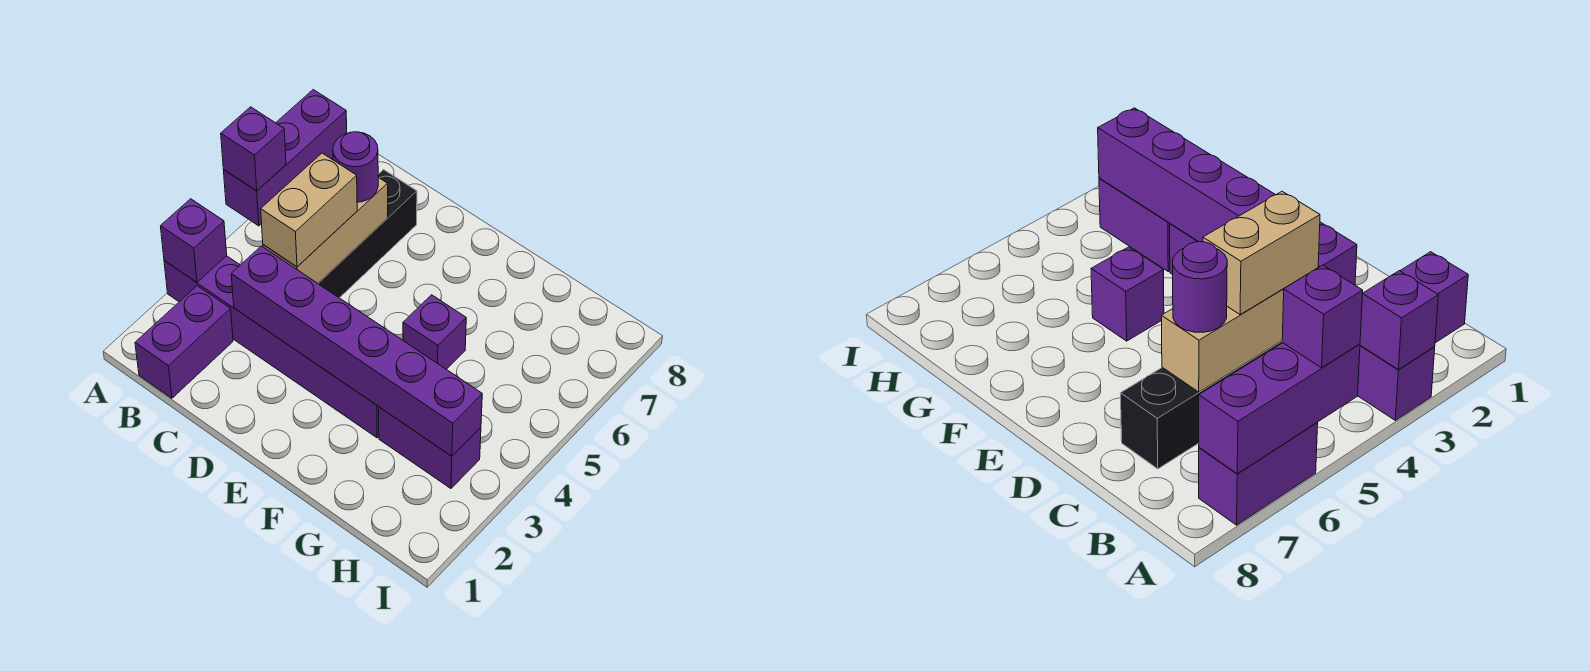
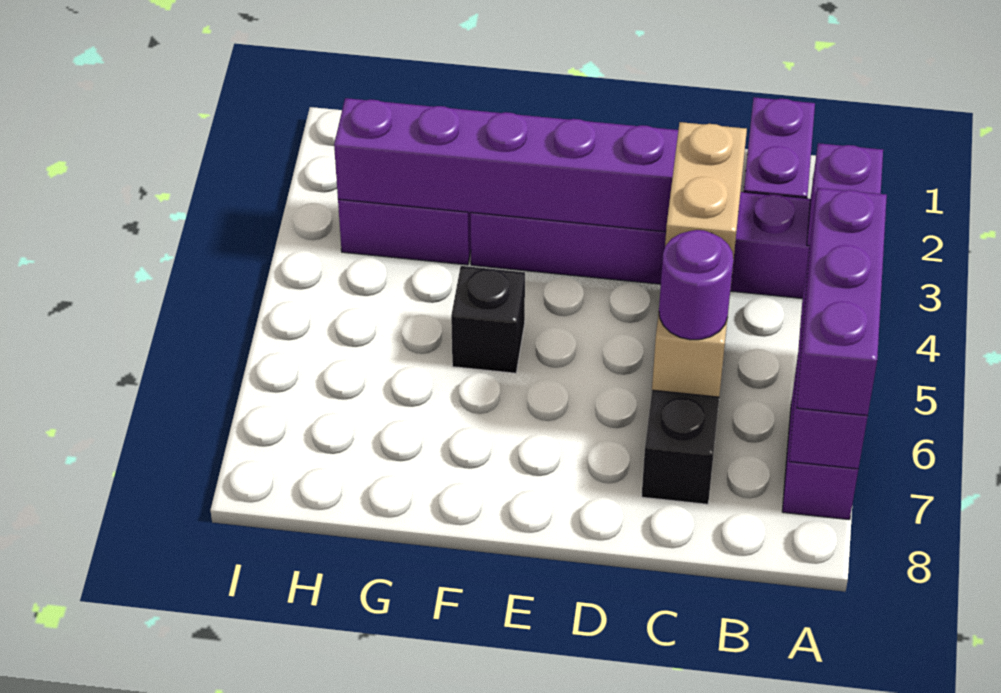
purple brick A5 level 3 -> purple brick A5:A7 level 3
purple brick F5 level 1 -> black brick F5 level 1

